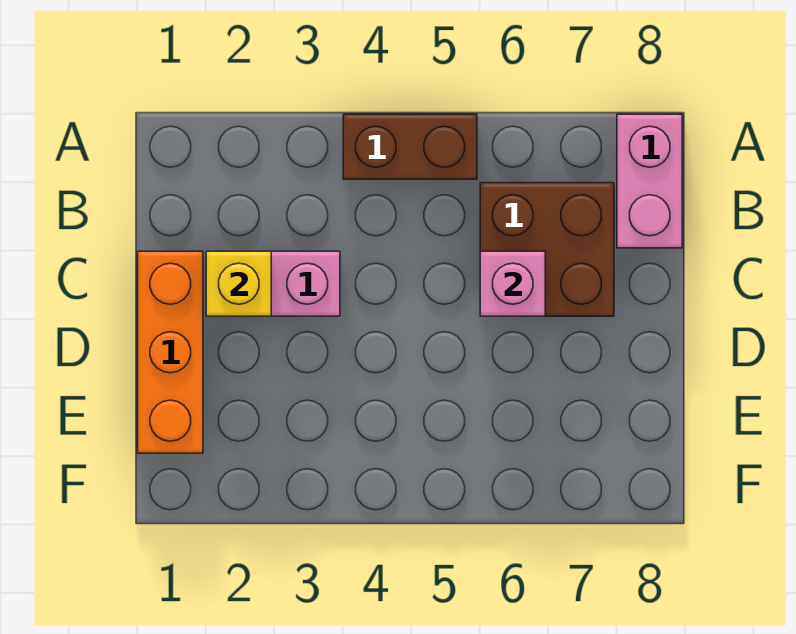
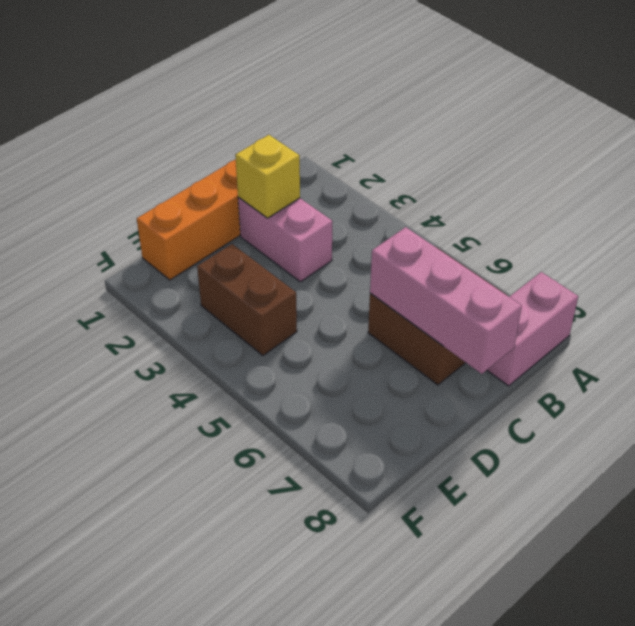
brown brick A4:A5 level 1 -> brown brick E3:E4 level 1
pink brick C6 level 2 -> pink brick C6:C8 level 2

